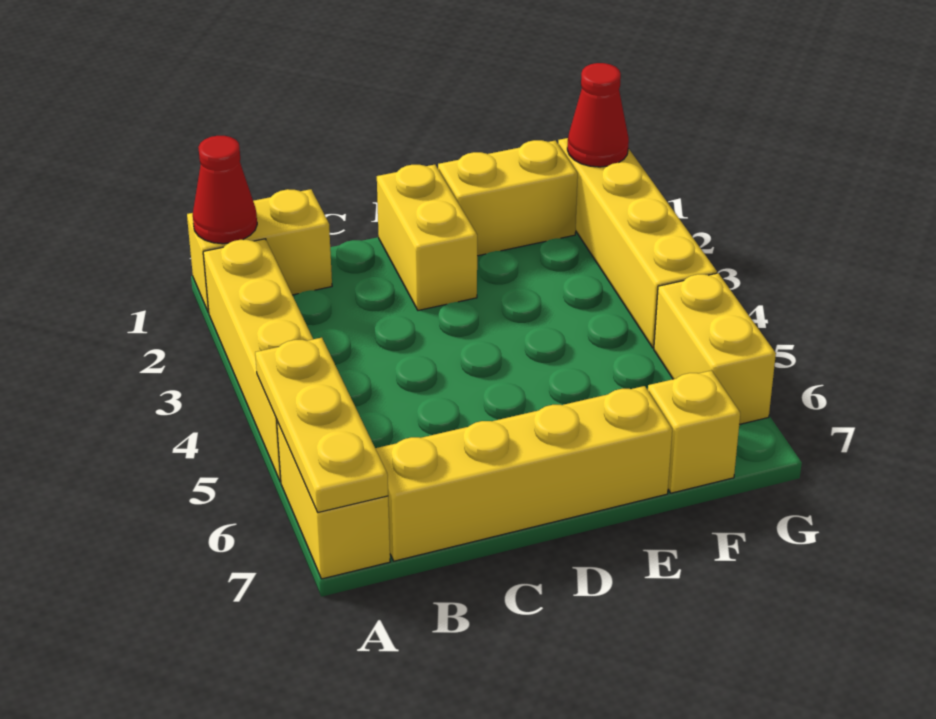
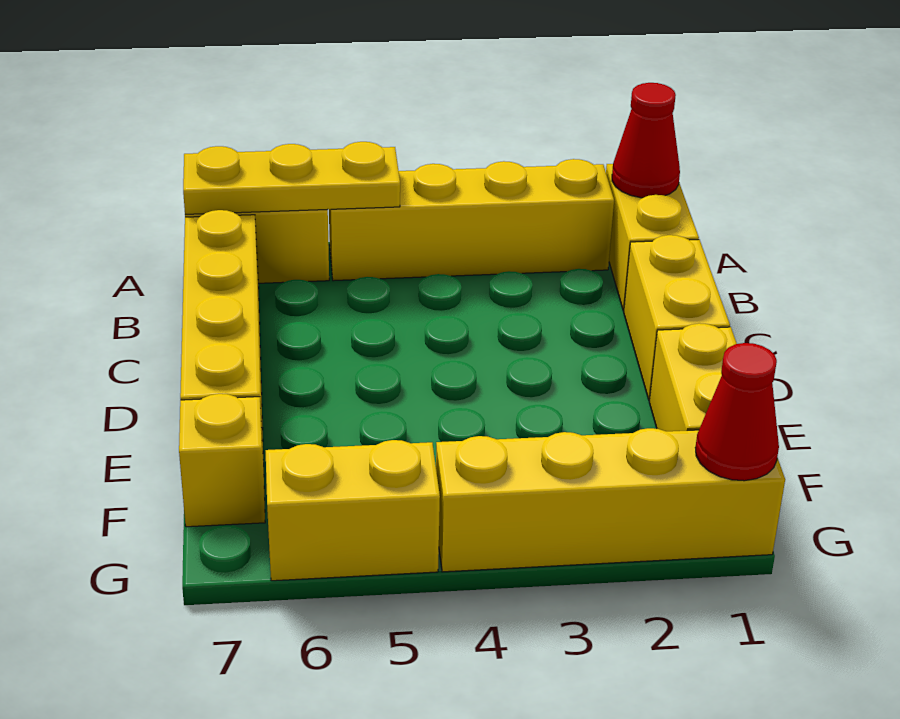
yellow brick D1:D2 level 1 -> yellow brick C1:D1 level 1

